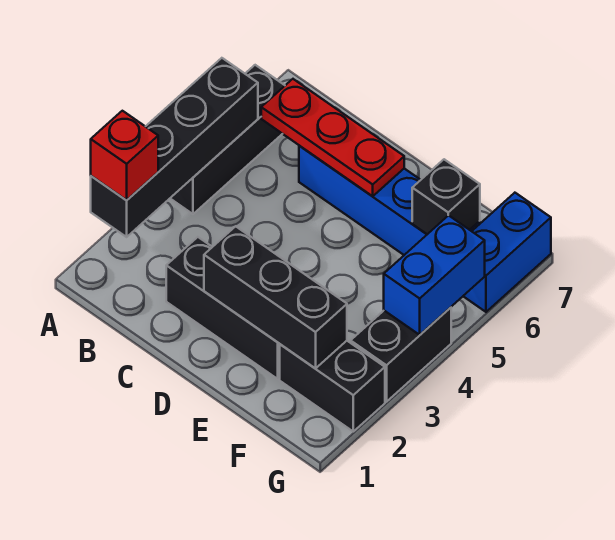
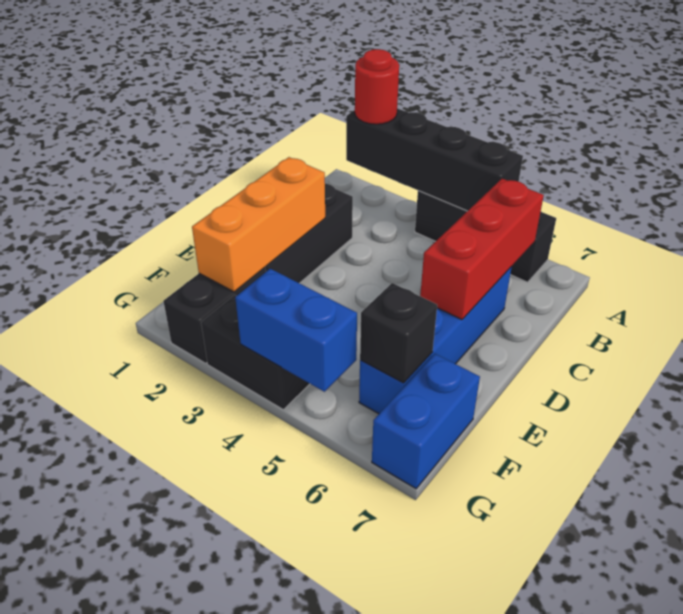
red brick A2 level 3 -> red round brick A2 level 3
red plate B6:D6 level 2 -> red brick B6:D6 level 2
black brick D2:F2 level 2 -> orange brick D2:F2 level 2
blue brick G6:G7 level 1 -> blue brick F7:G7 level 1

